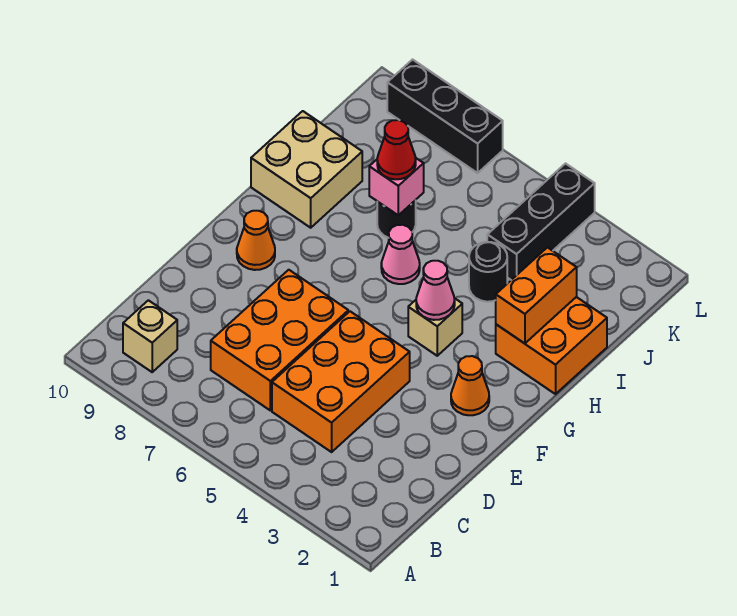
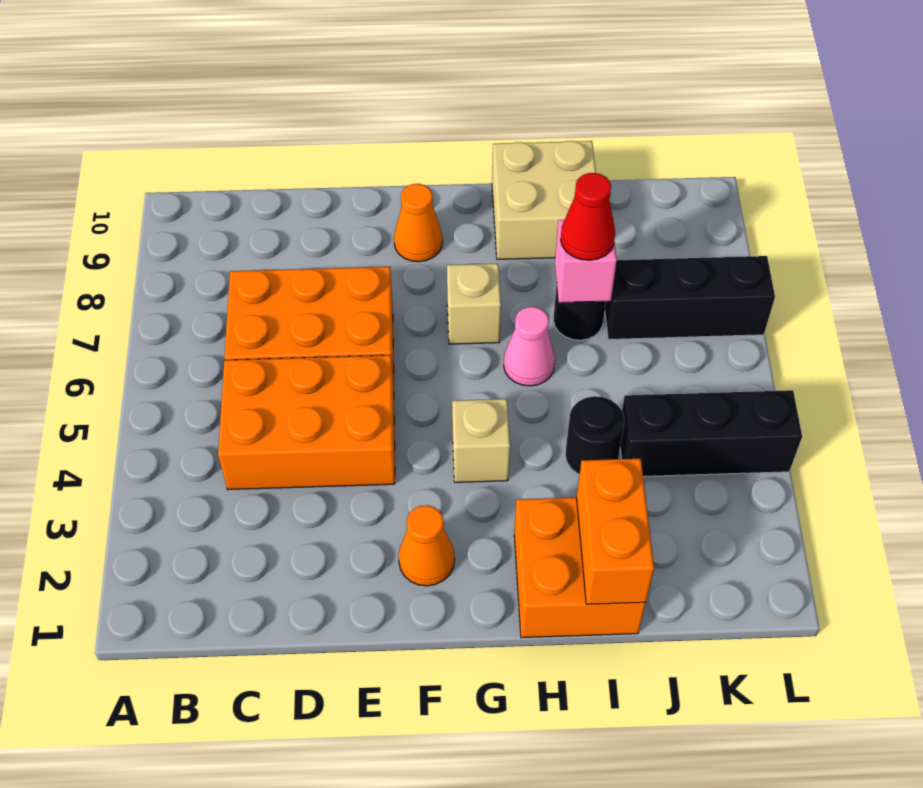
tan brick B9 level 1 -> tan brick G7 level 1
pink cone G4 level 2 -> none
orange brick H2:I2 level 2 -> orange brick I1:I2 level 2
black brick L7:L9 level 1 -> black brick J7:L7 level 1

